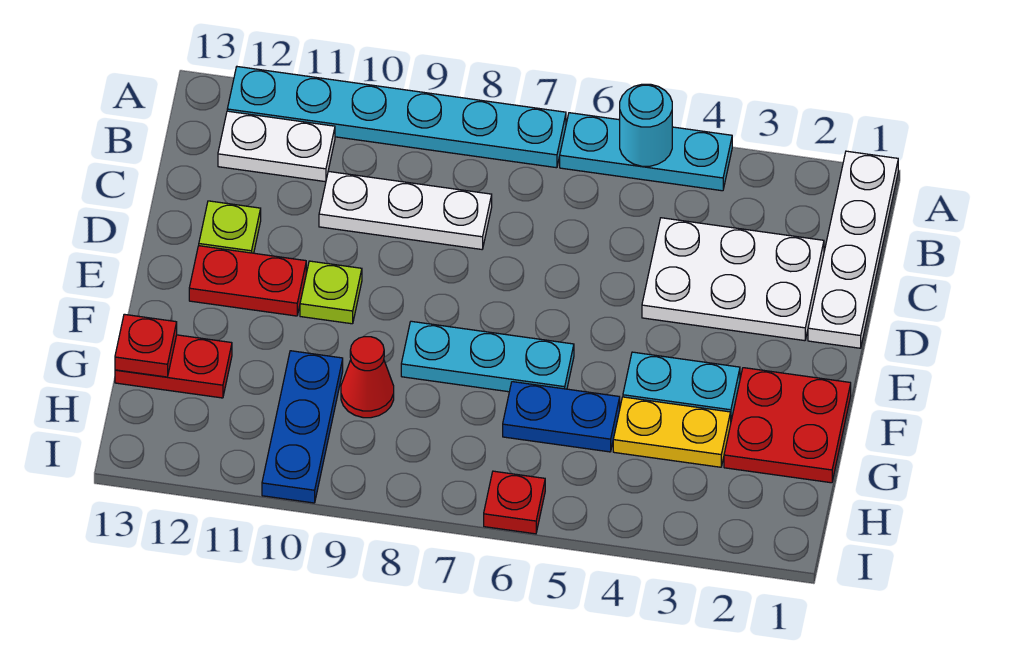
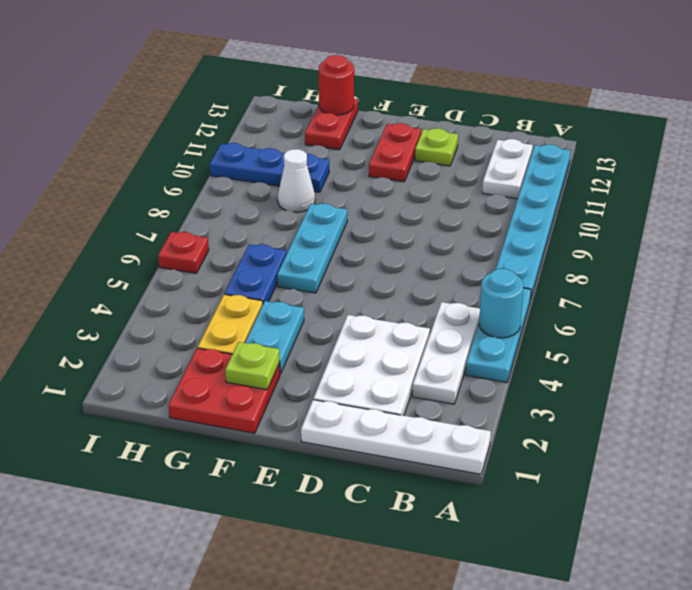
white plate C8:C10 level 1 -> white plate B3:B5 level 1
lime plate E10 level 1 -> lime plate F2 level 2
red cone G9 level 1 -> white cone G9 level 1
red plate G13 level 2 -> red round brick G13 level 2

